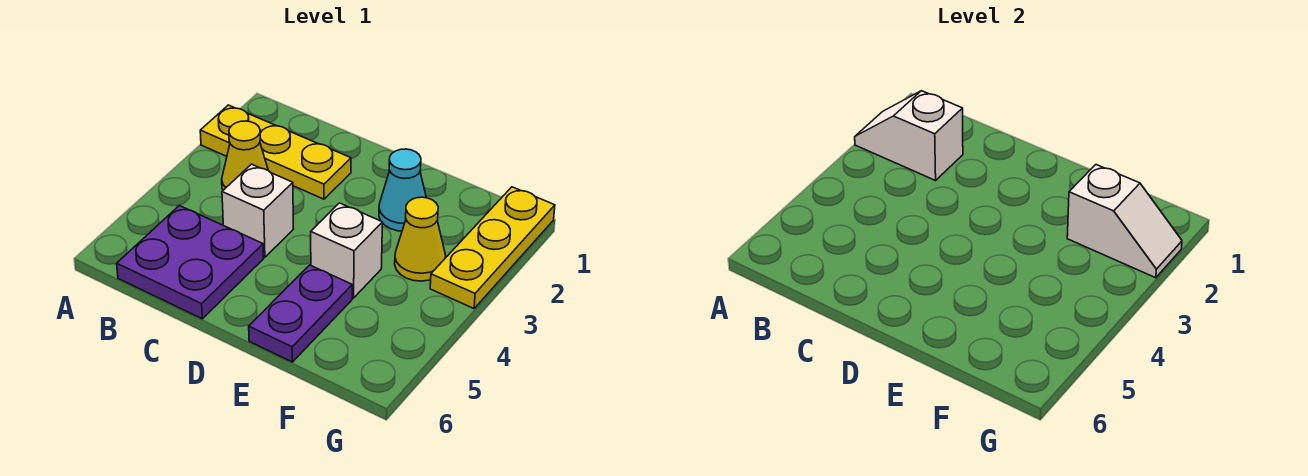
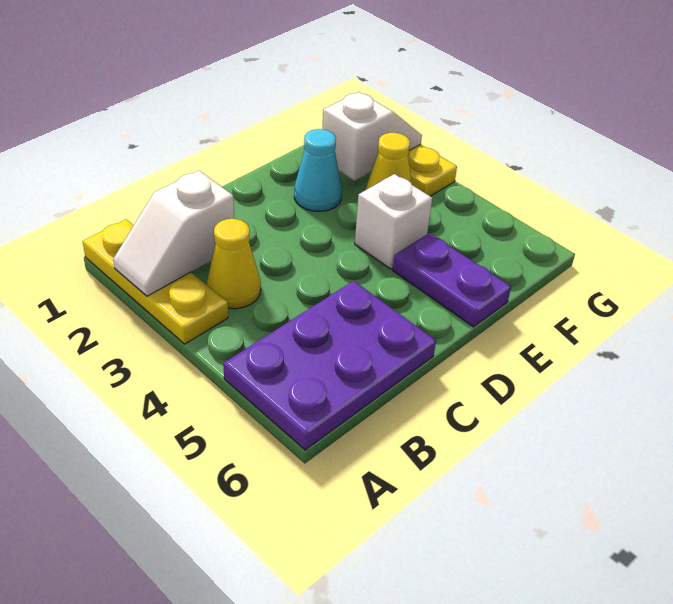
yellow plate A2:C2 level 1 -> yellow plate A1:A3 level 1
purple plate B5:C6 level 1 -> purple plate A5:C6 level 1
white brick C4 level 1 -> none

